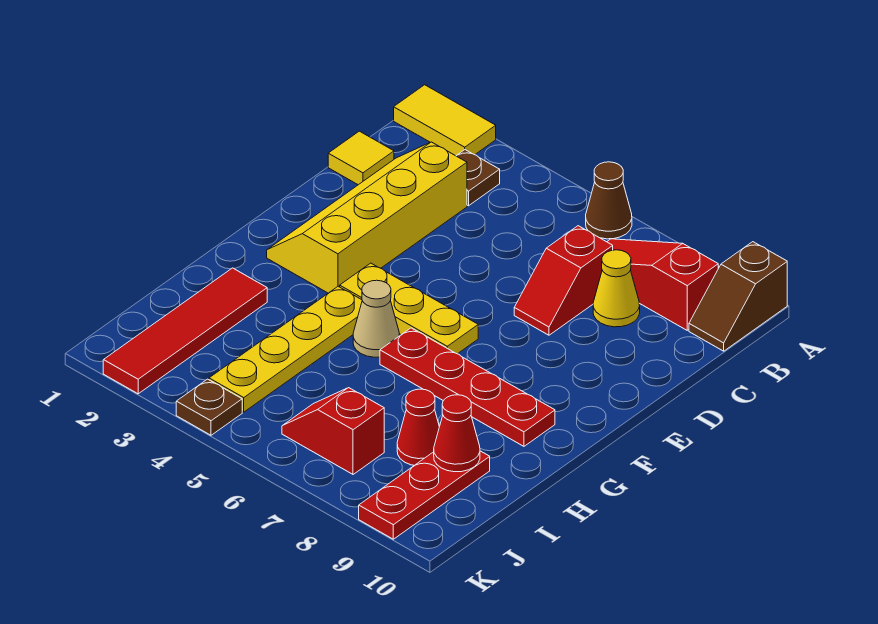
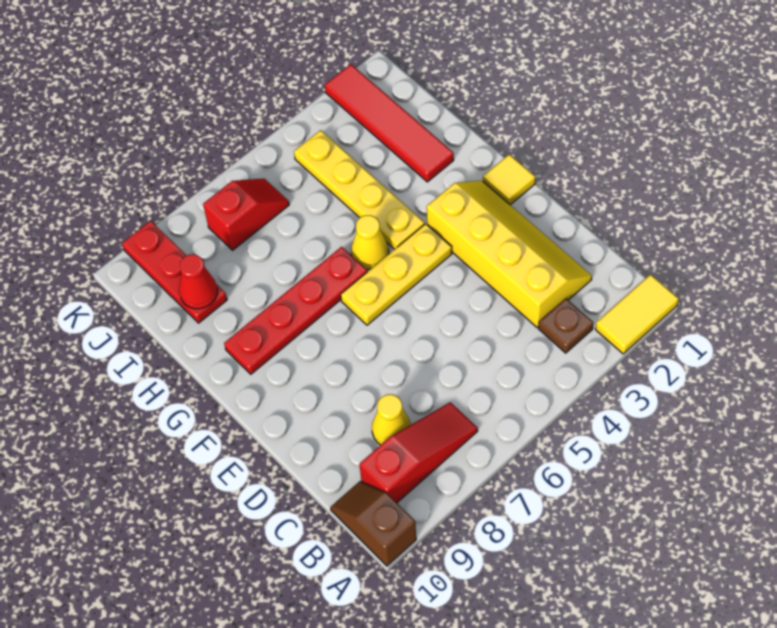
brown cone A6 level 1 -> none
yellow tile C1 level 1 -> yellow tile F1 level 1
red slope C7:D7 level 1 top C -> none
tan cone G5 level 1 -> yellow cone G5 level 1
red cone I8 level 1 -> none
brown plate K4 level 1 -> none

